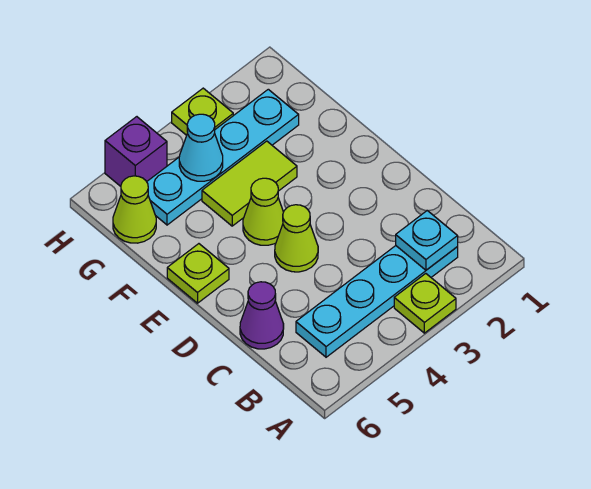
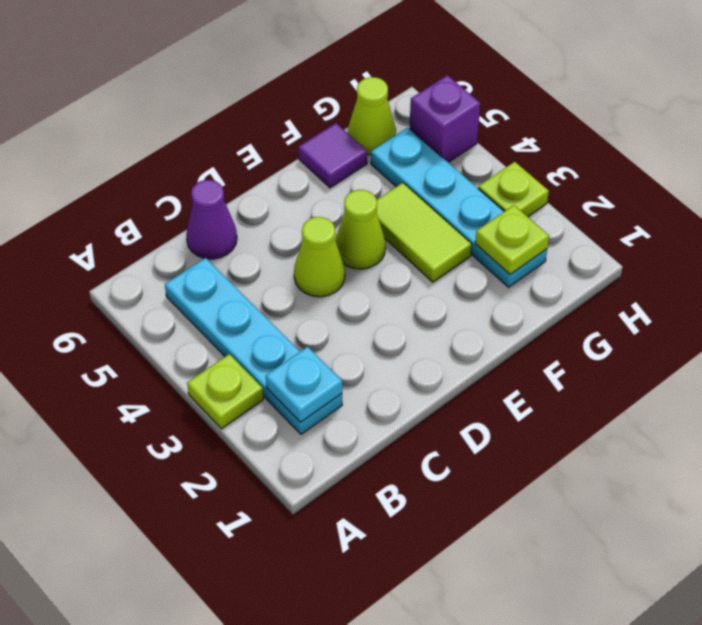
lime plate E6 level 1 -> lime plate G2 level 2
none -> purple tile F6 level 1
cyan cone G4 level 2 -> none

